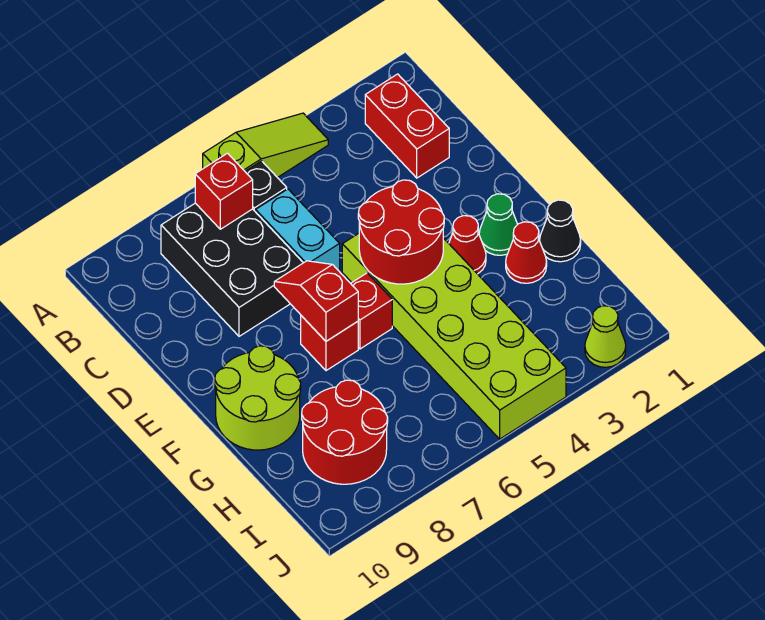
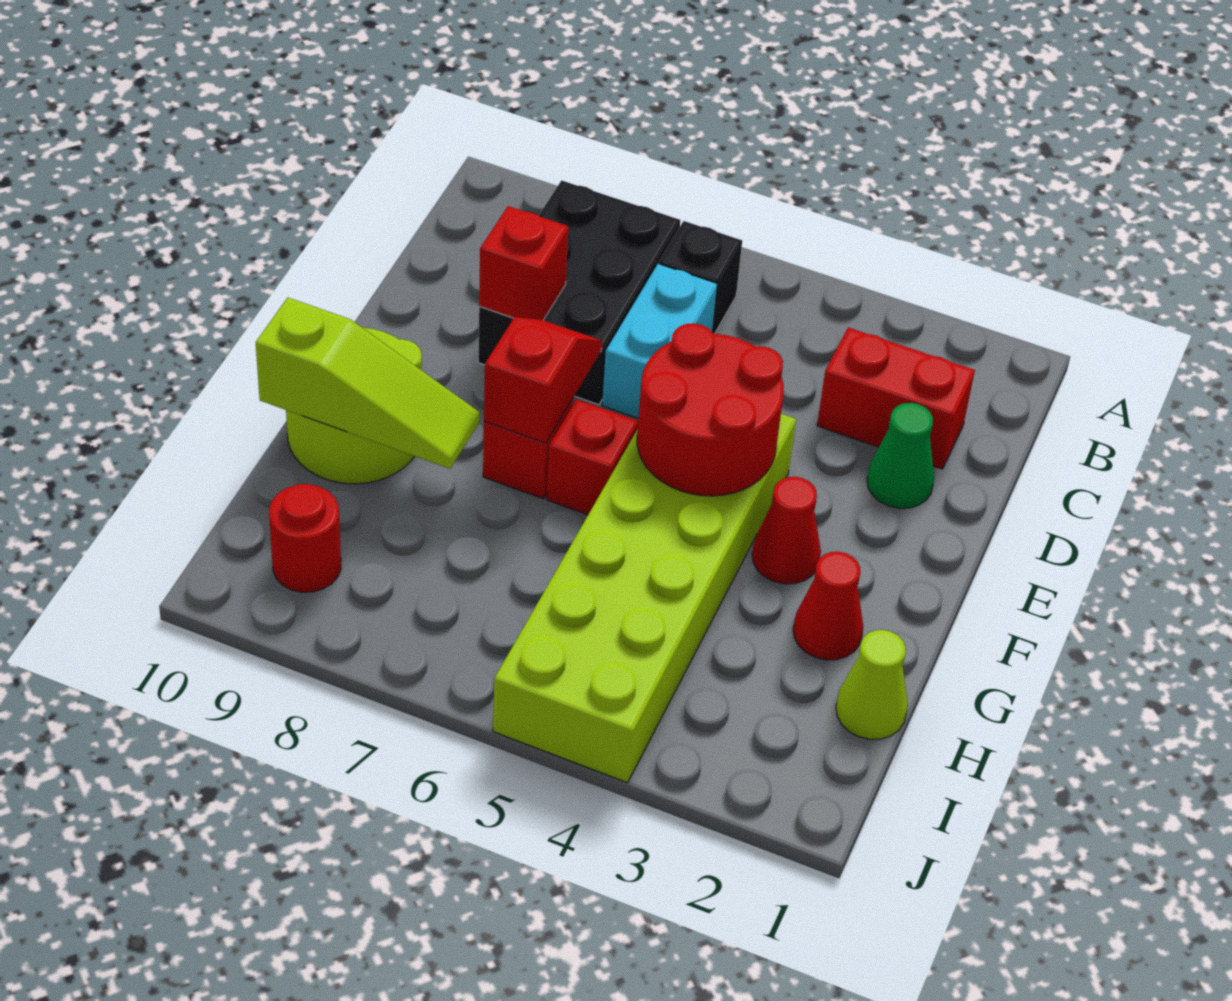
lime slope A4:A6 level 1 top 6 -> lime slope G8:G10 level 2 top 10
red brick B2:C2 level 1 -> red brick C2:C3 level 1
red brick B7 level 2 -> red brick D8 level 2
green cone F2 level 1 -> green cone D2 level 1
black cone G1 level 1 -> none
red round brick H8:I9 level 1 -> red round brick I9 level 1
lime cone J2 level 1 -> lime cone H1 level 1

